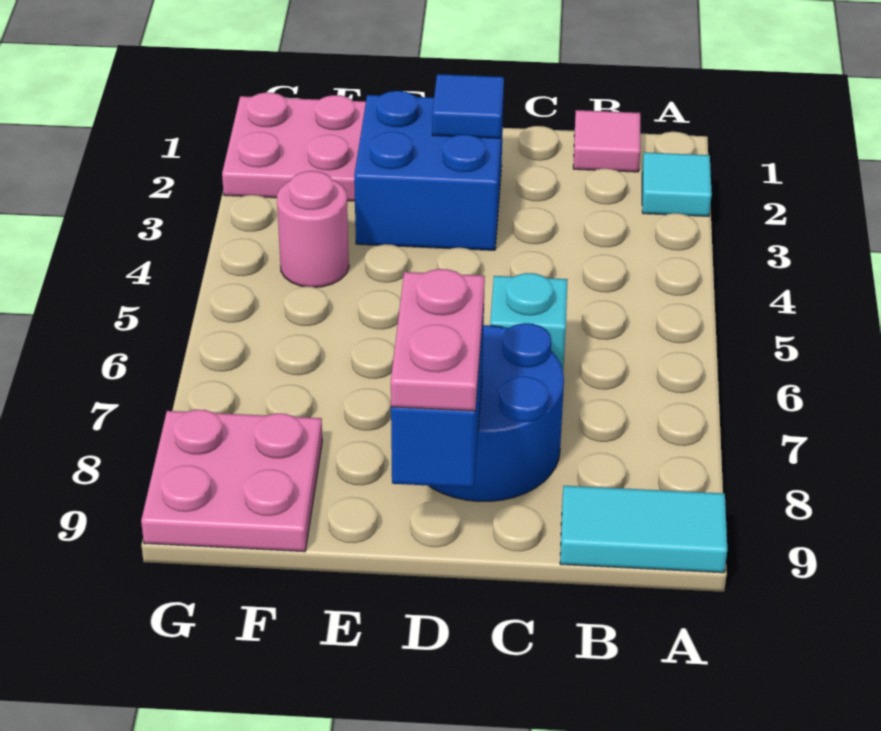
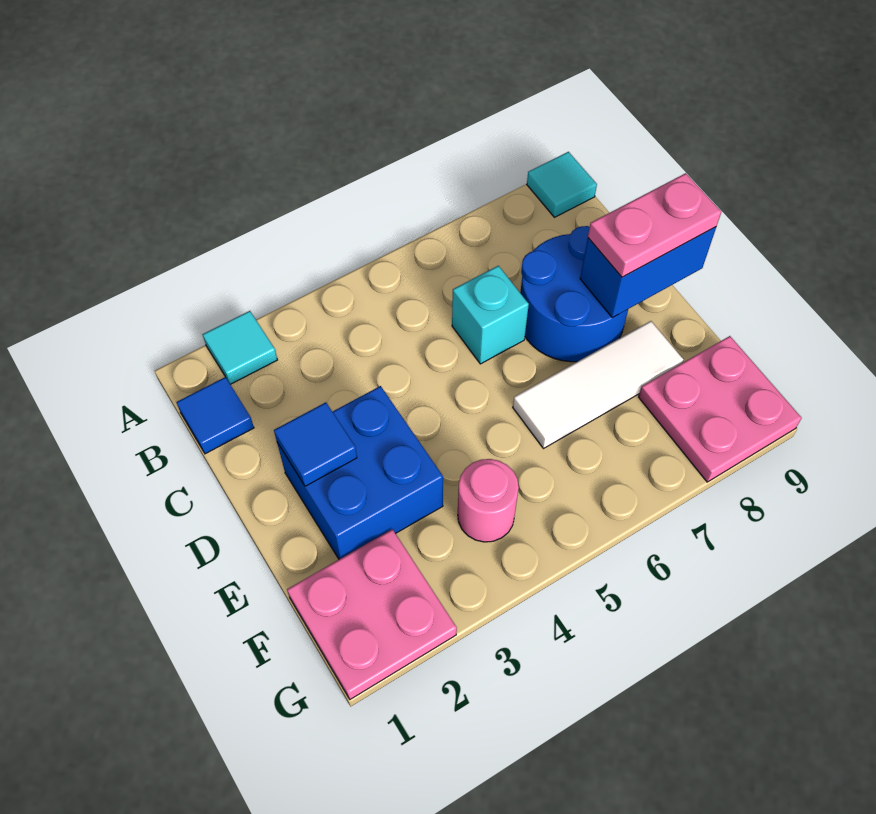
cyan tile A9:B9 level 1 -> cyan tile A9 level 1
pink tile B1 level 1 -> blue tile B1 level 1
none -> white tile E6:E8 level 1

